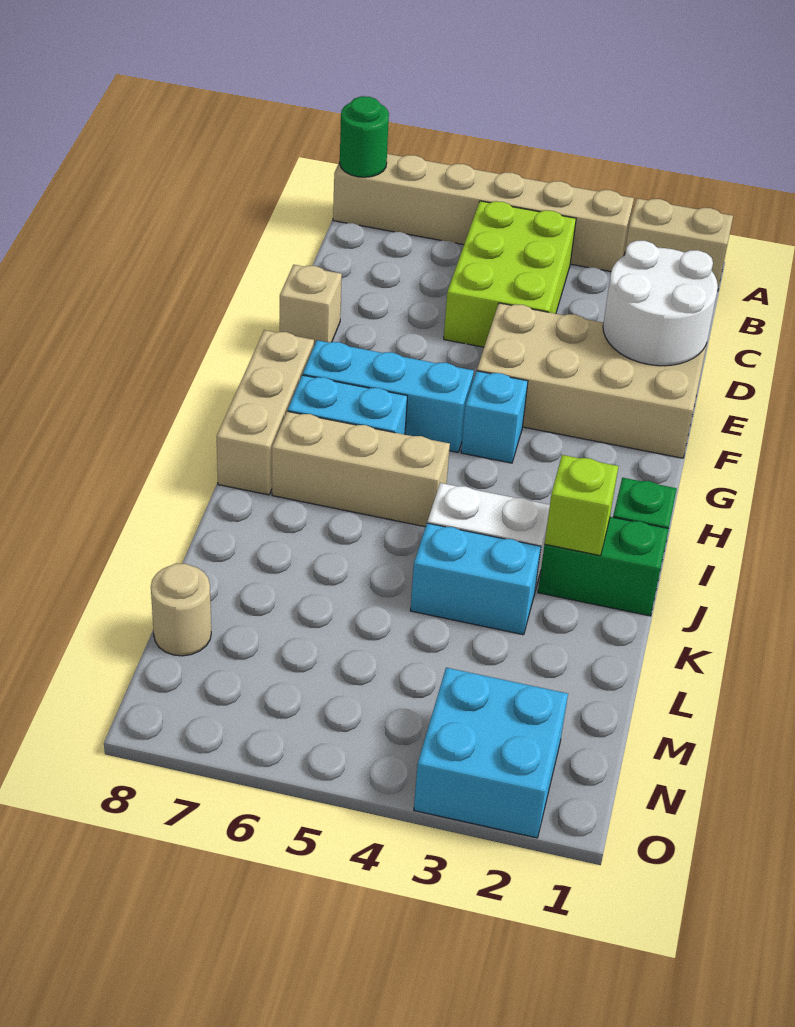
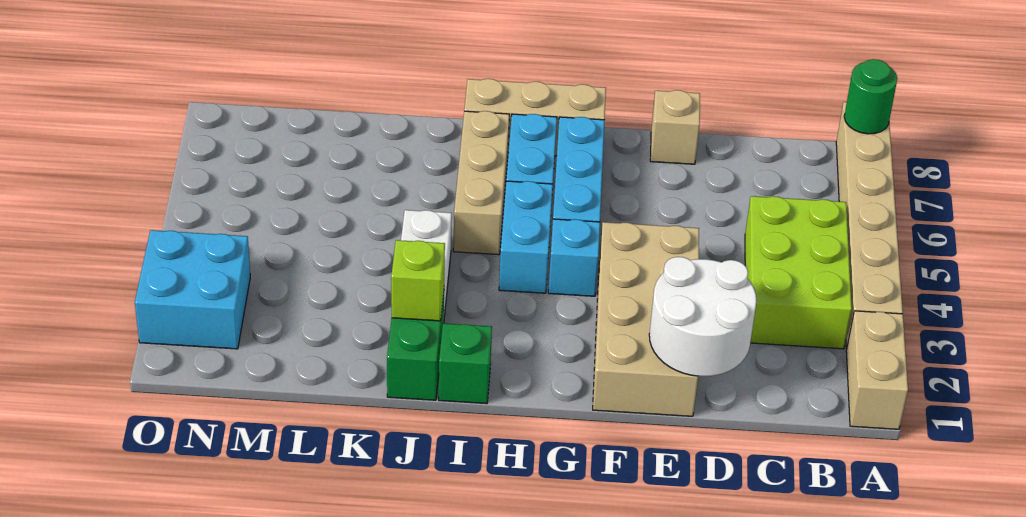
lime brick B4:D5 level 1 -> lime brick B3:C5 level 1
cyan brick K3:K4 level 1 -> cyan brick H4:H5 level 1
tan round brick M8 level 1 -> none

